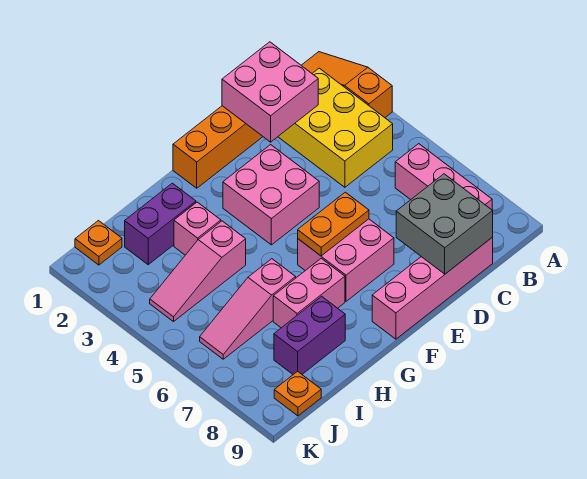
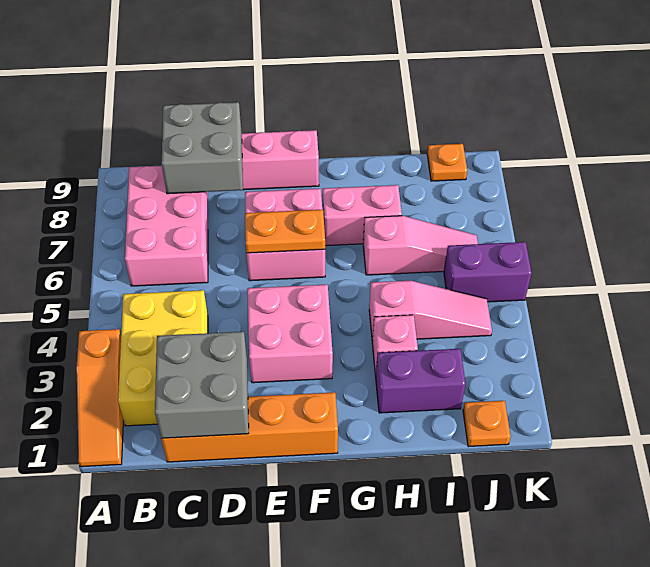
pink brick B6:B8 level 1 -> pink brick B6:C8 level 1
pink brick C1:D2 level 2 -> grey brick C1:D2 level 2
purple brick H8:I8 level 1 -> purple brick J5:K5 level 1

